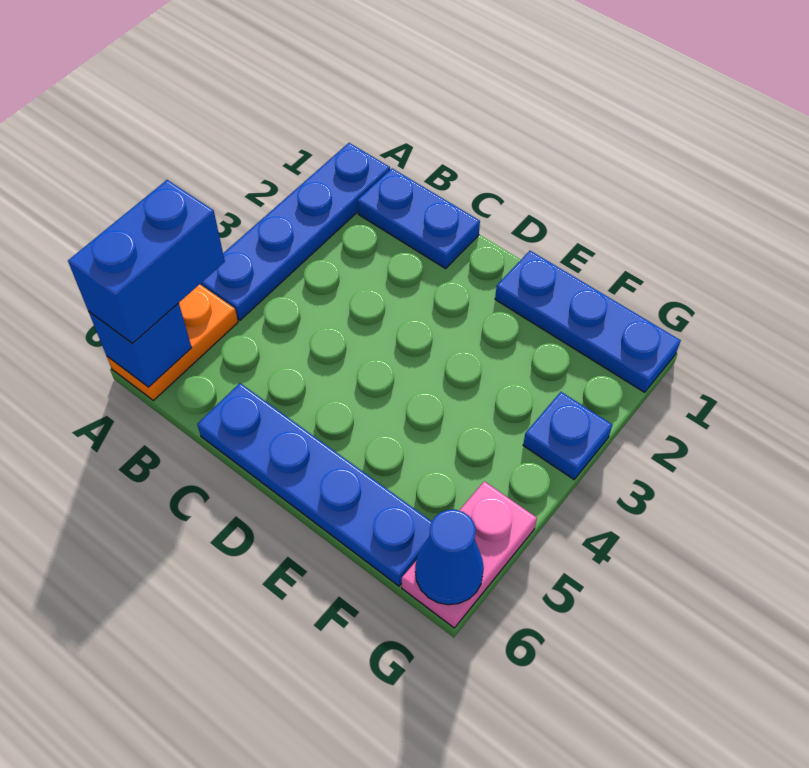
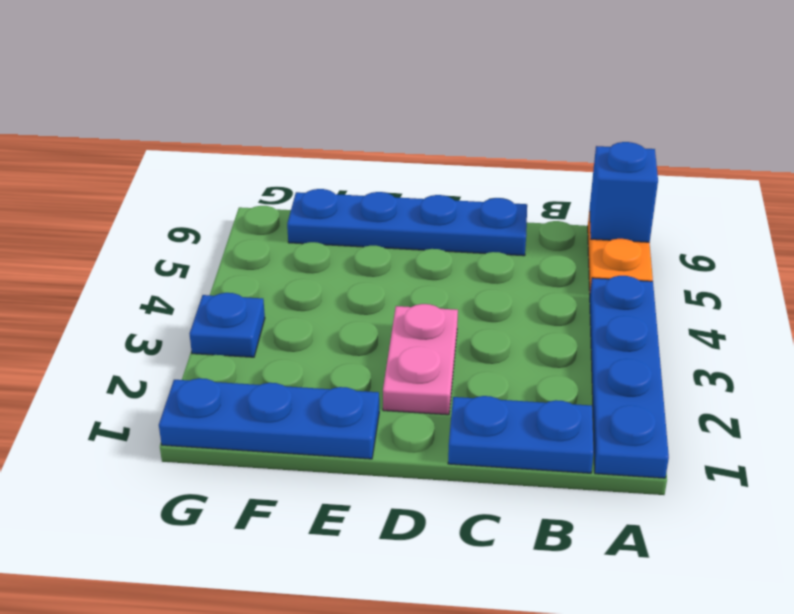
blue brick A5:A6 level 3 -> none
pink plate G5:G6 level 1 -> pink plate D2:D3 level 1
blue cone G6 level 2 -> none

